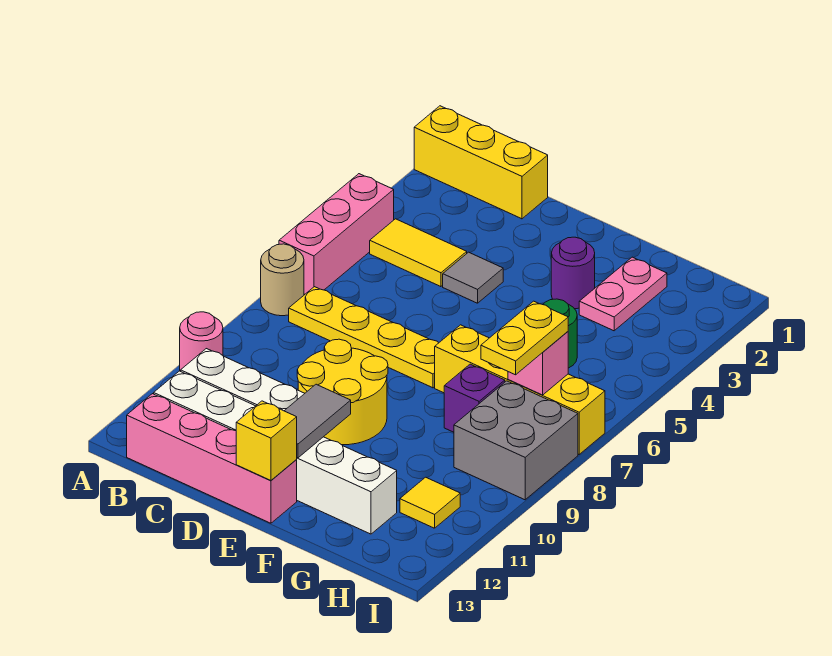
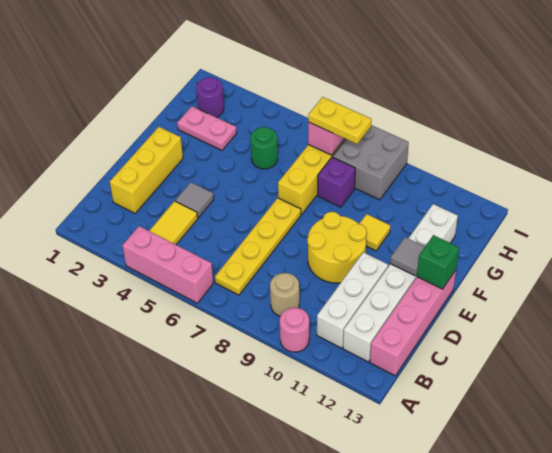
yellow brick A1:C1 level 1 -> yellow brick C2:E2 level 1
tan round brick A7 level 1 -> tan round brick B9 level 1
grey tile E11:E12 level 2 -> grey tile E12 level 2
yellow brick E13 level 2 -> green brick E13 level 2
purple round brick F3 level 1 -> purple round brick H2 level 1
yellow tile H11 level 1 -> yellow tile F10 level 1

